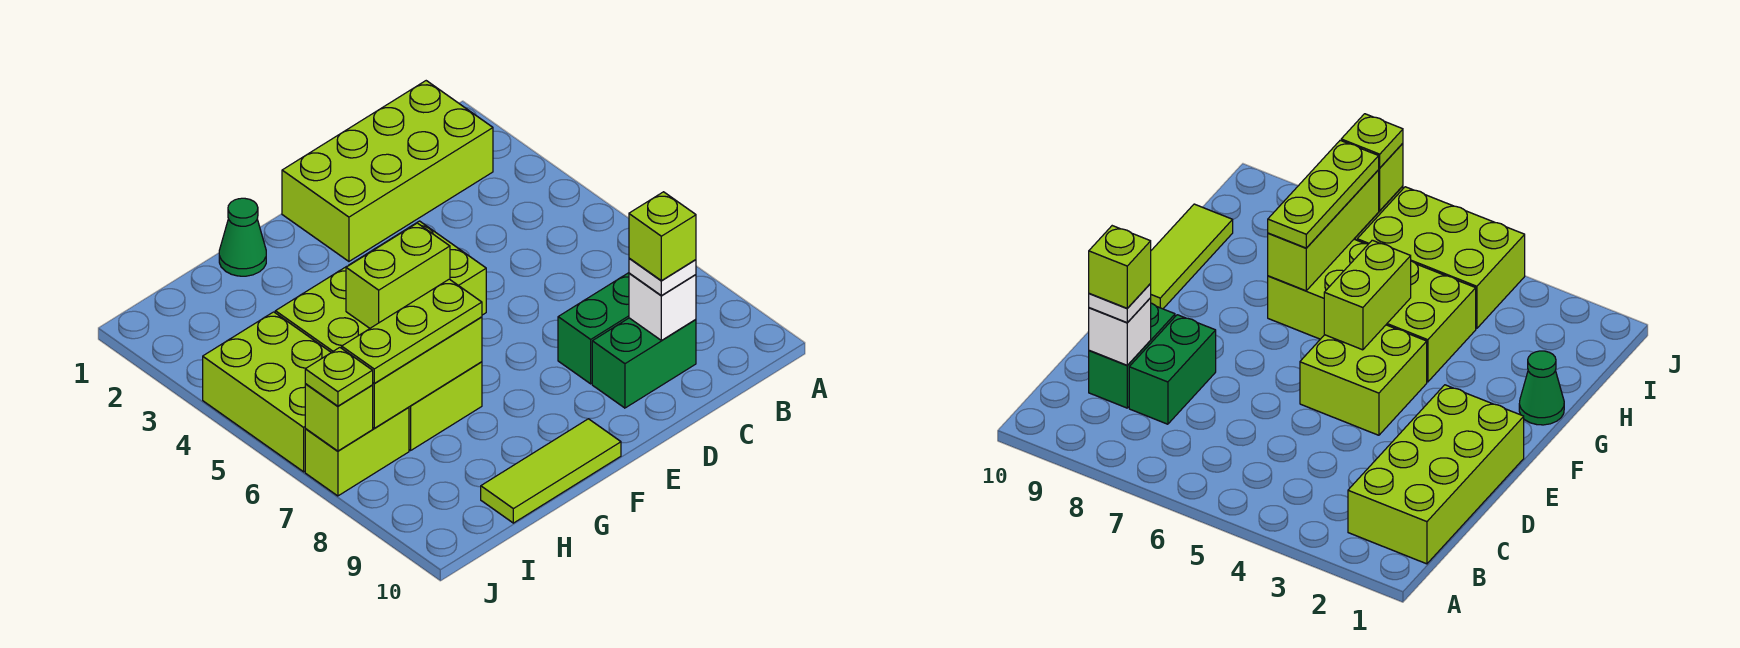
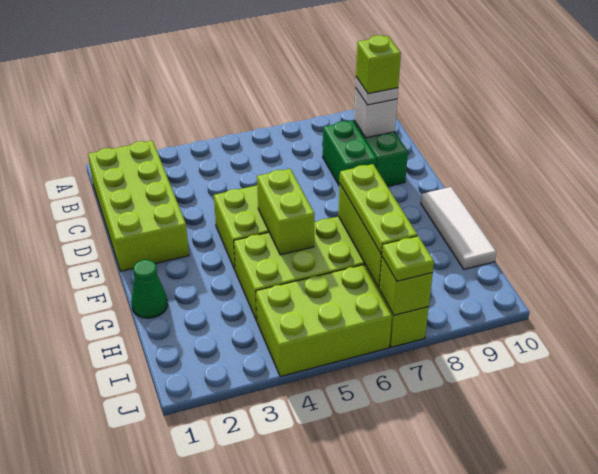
lime tile F10:H10 level 1 -> white tile F10:H10 level 1

